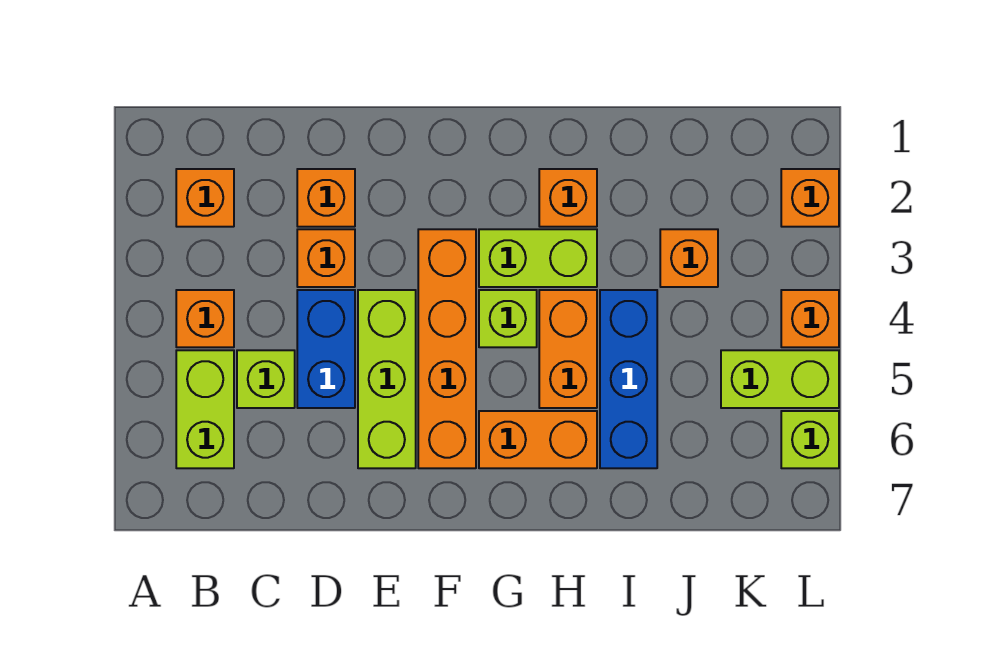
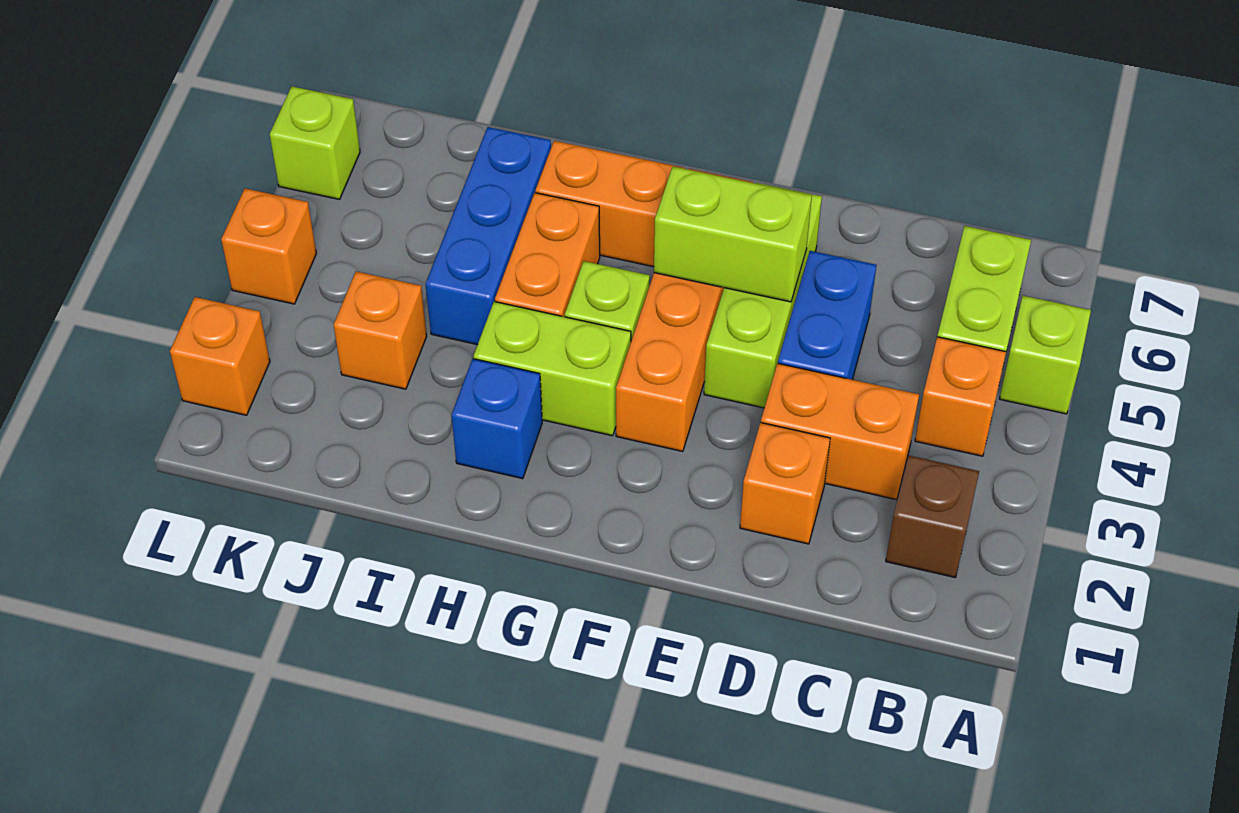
orange brick B2 level 1 -> brown brick B2 level 1
lime brick C5 level 1 -> lime brick A5 level 1
orange brick D3 level 1 -> orange brick C3:D3 level 1
orange brick H2 level 1 -> blue brick H2 level 1
lime brick K5:L5 level 1 -> lime brick E5:F5 level 2

